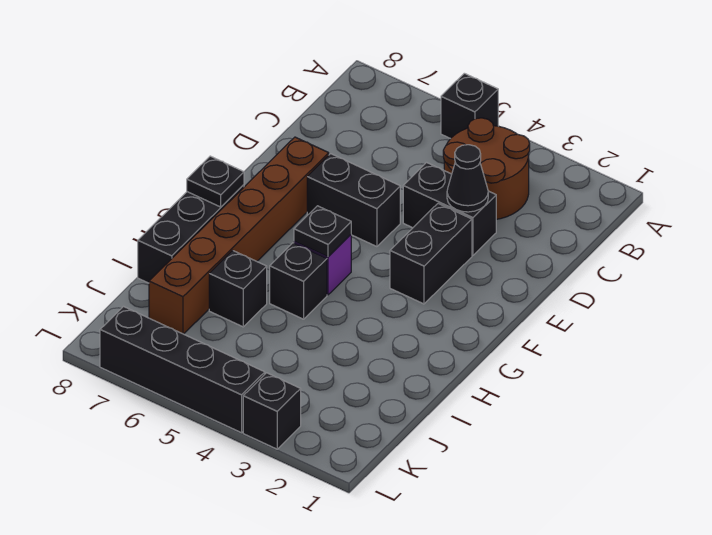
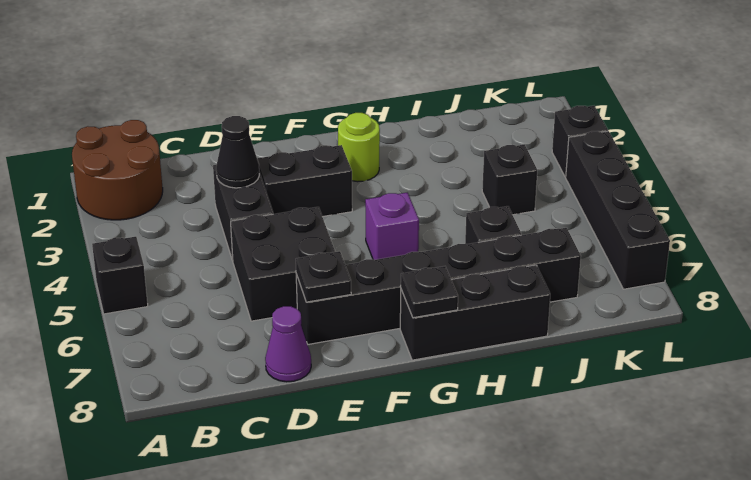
brown round brick B3:C4 level 1 -> brown round brick A1:B2 level 1
none -> purple cone D8 level 1
black brick E5:E6 level 1 -> black brick D5:E6 level 1
brown brick E7:J7 level 1 -> black brick E7:J7 level 1
none -> lime round brick G2 level 1
black plate G5 level 2 -> black plate E7 level 2
black brick H5 level 1 -> black brick J4 level 1

